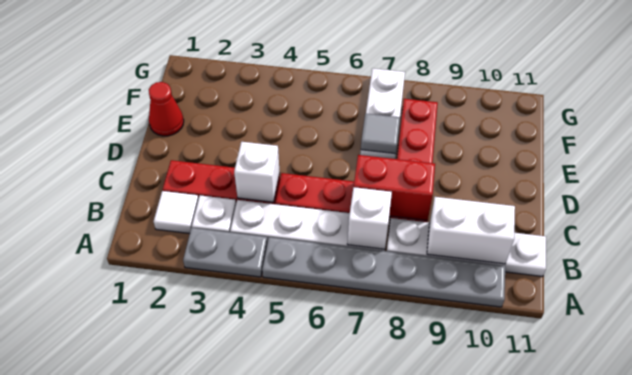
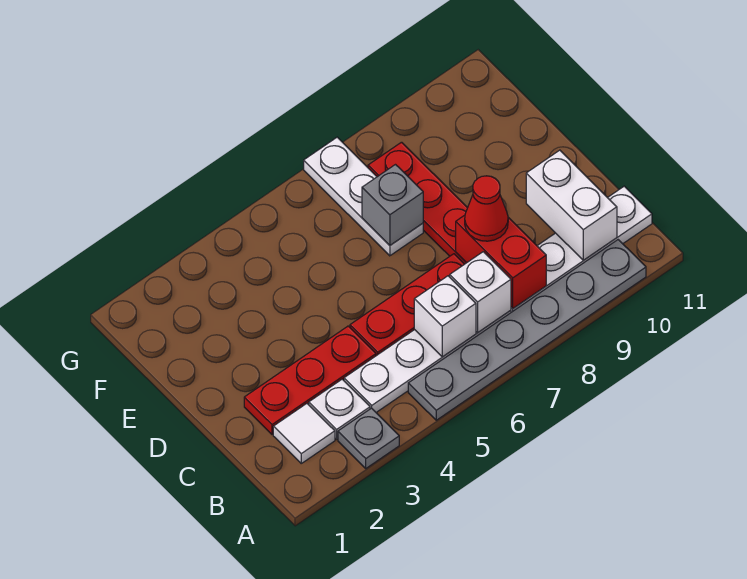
grey plate A3:A4 level 1 -> grey plate A3 level 1
white brick B9:B10 level 2 -> white brick B10:C10 level 2
white brick C4 level 2 -> white brick B6 level 2
red brick C7:C8 level 2 -> red brick B8:C8 level 2
red cone E1 level 1 -> red cone C8 level 3
grey tile E7 level 2 -> grey brick E7 level 2

